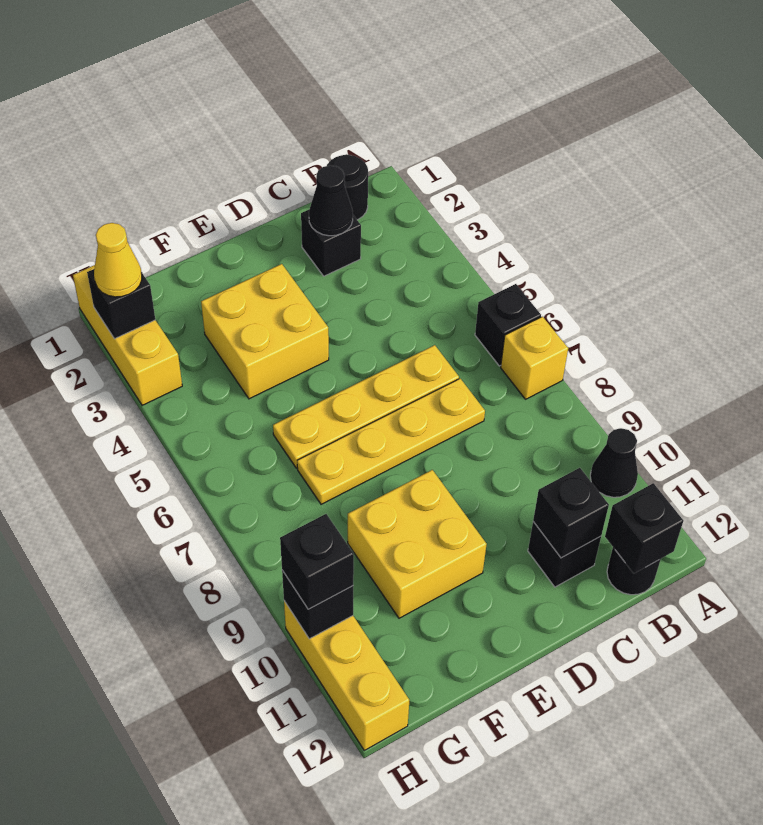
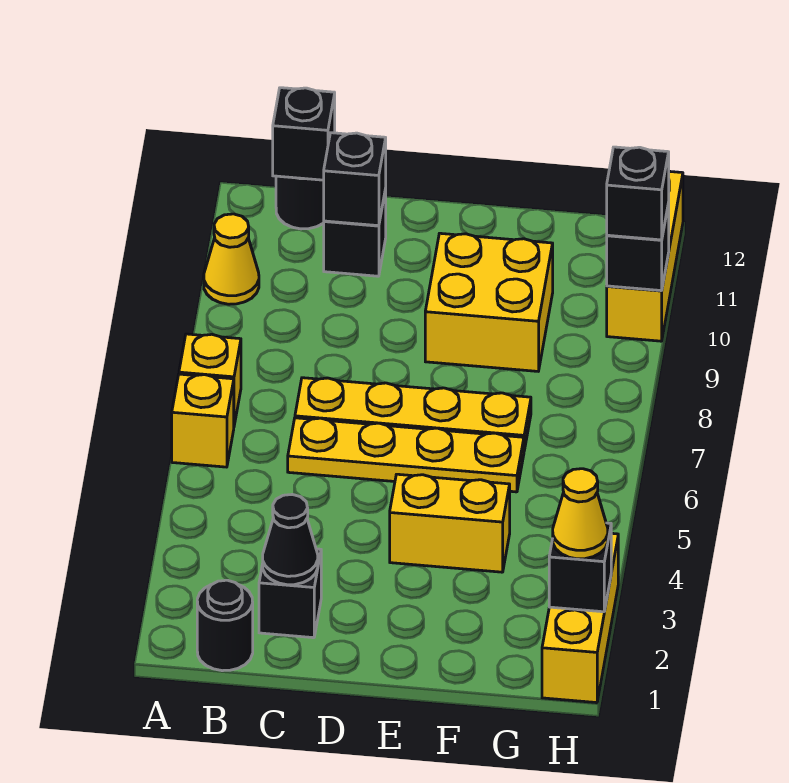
black brick A6 level 1 -> yellow brick A6 level 1
black cone A10 level 1 -> yellow cone A10 level 1
yellow brick E3:F4 level 1 -> yellow brick E4:F4 level 1

